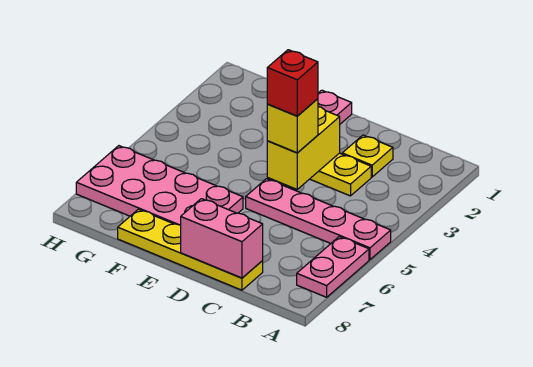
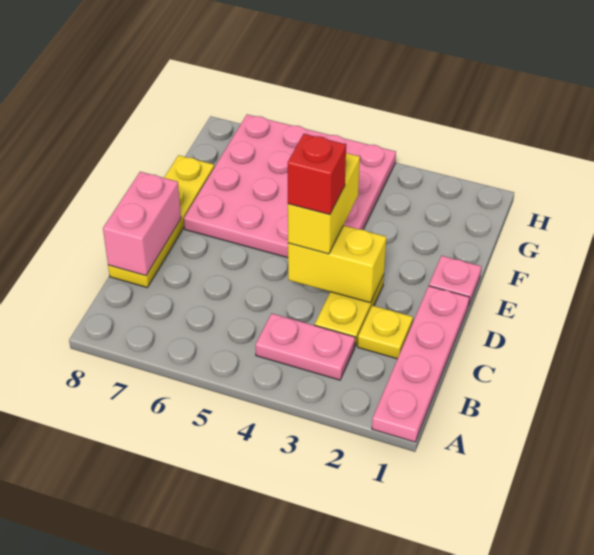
pink plate A5:D5 level 1 -> pink plate A1:D1 level 1
pink plate A6:A7 level 1 -> pink plate B3:B4 level 1
yellow brick D4 level 3 -> yellow brick D4:E4 level 3
pink plate E6:H7 level 1 -> pink plate E4:H7 level 1

